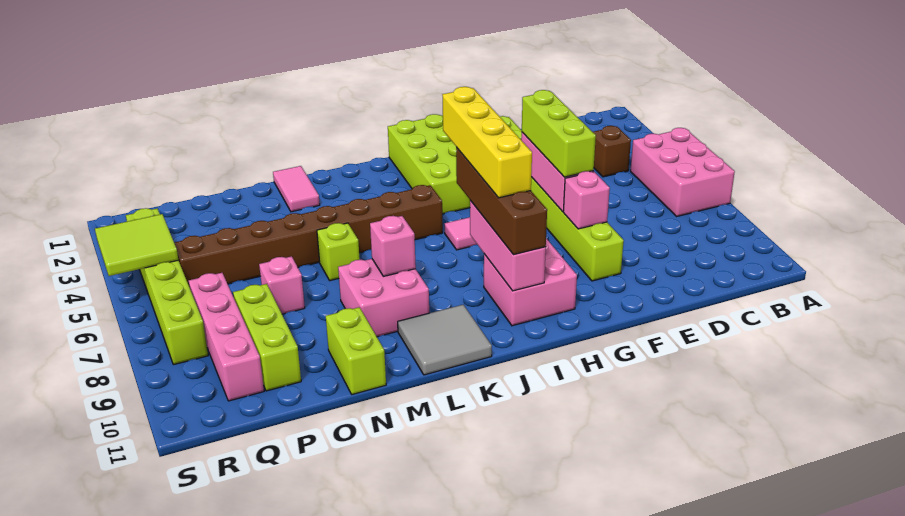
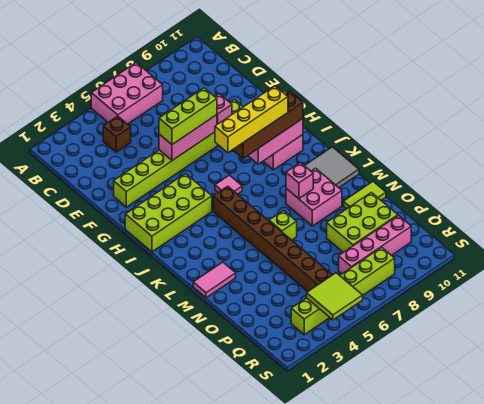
lime brick N10:N11 level 1 -> lime tile N10:N11 level 1
pink brick O7 level 1 -> none
lime brick P8:P10 level 1 -> lime brick O8:P10 level 1

